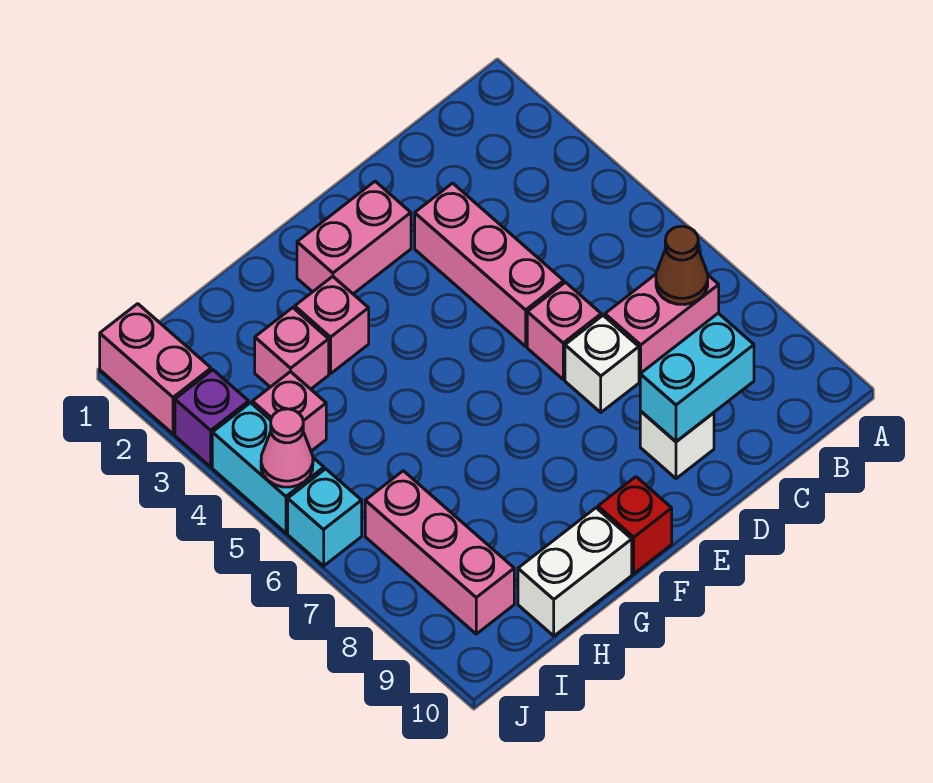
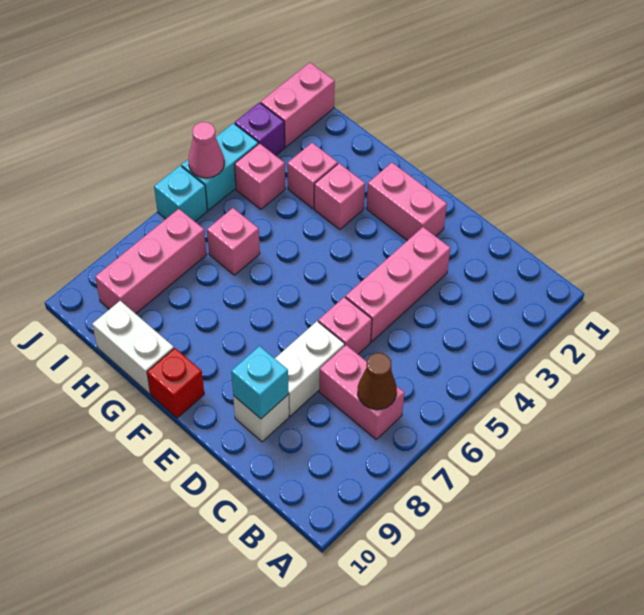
cyan brick C9:D9 level 2 -> cyan brick D9 level 2
white brick D7 level 1 -> white brick D7:D8 level 1
none -> pink brick H6 level 1

